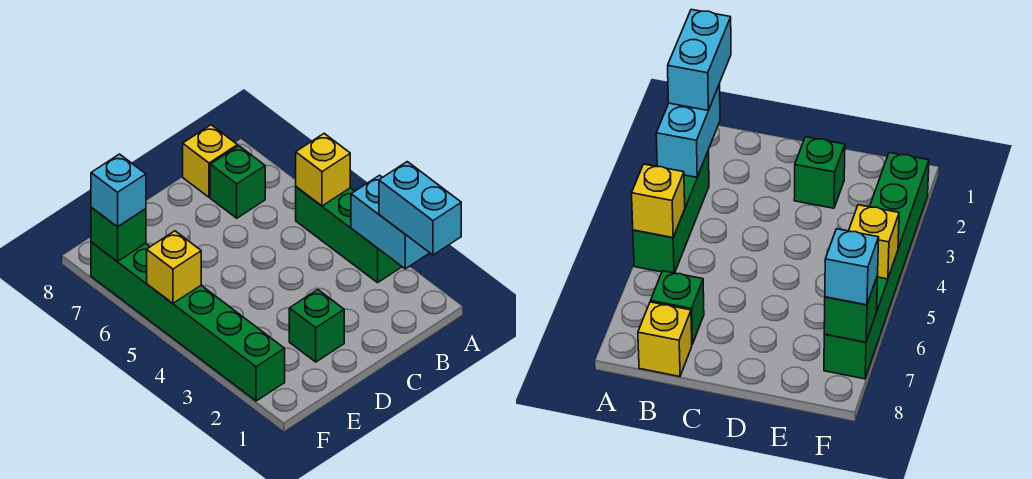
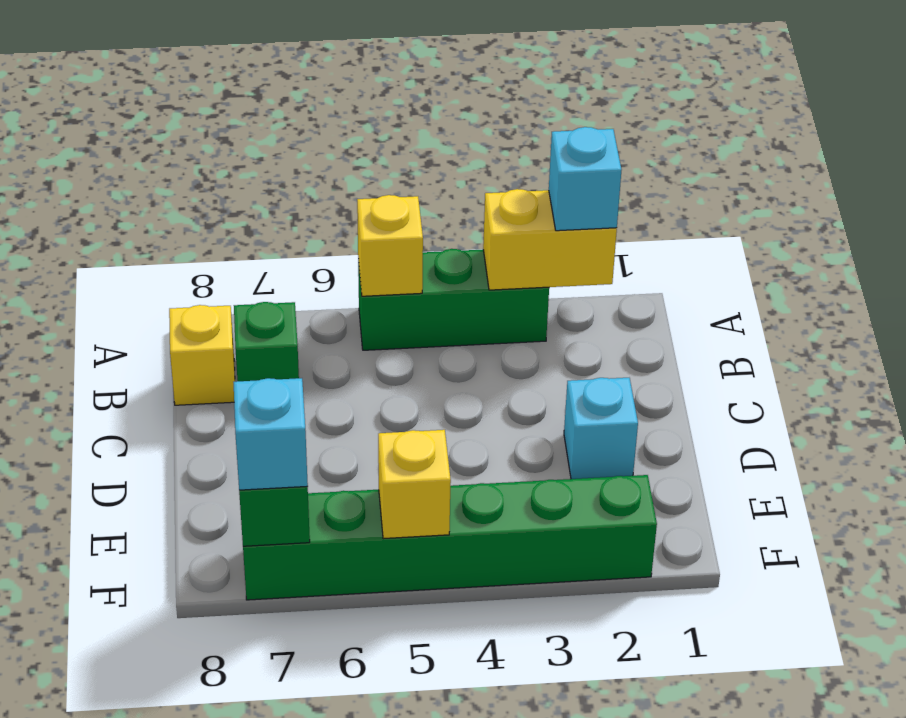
cyan brick A1:A2 level 3 -> cyan brick A2 level 3
cyan brick A2:A3 level 2 -> yellow brick A2:A3 level 2
green brick D2 level 1 -> cyan brick D2 level 1

